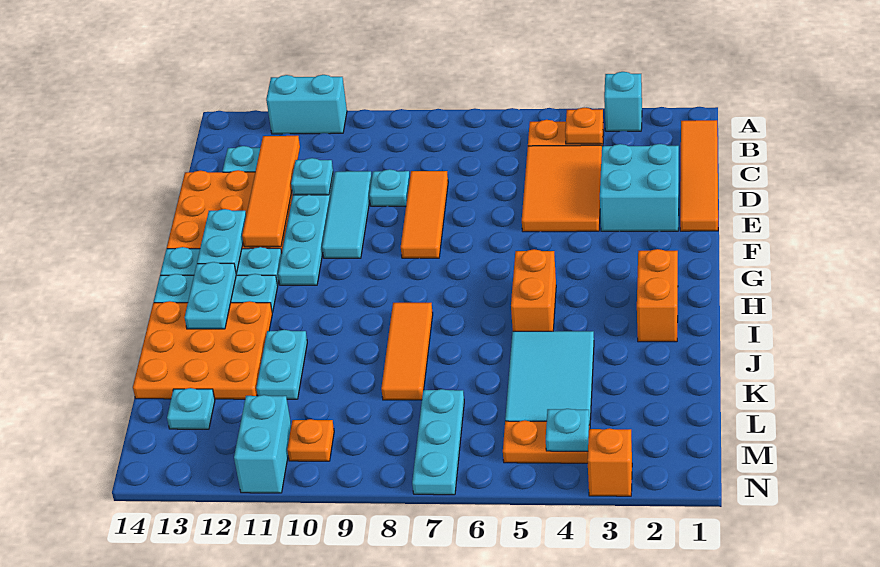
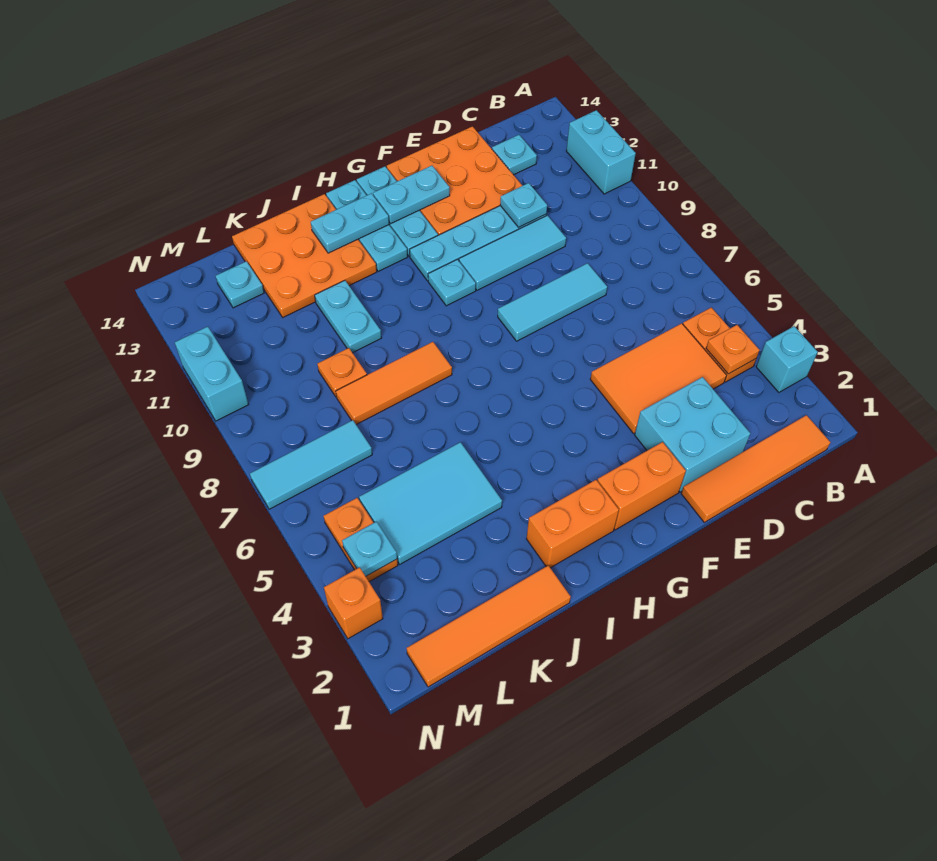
orange tile C12:F12 level 2 -> orange tile J1:M1 level 1
orange tile D8:F8 level 1 -> cyan tile D8:F8 level 1
cyan plate D9 level 1 -> cyan plate G10 level 1
orange brick H5:I5 level 1 -> orange brick F2:G2 level 1
cyan plate J11:K11 level 1 -> cyan plate J10:J11 level 1
cyan plate L7:N7 level 1 -> cyan tile L7:N7 level 1
orange plate M10 level 1 -> orange plate K9 level 1
cyan brick M11:N11 level 1 -> cyan brick N10:N11 level 1

